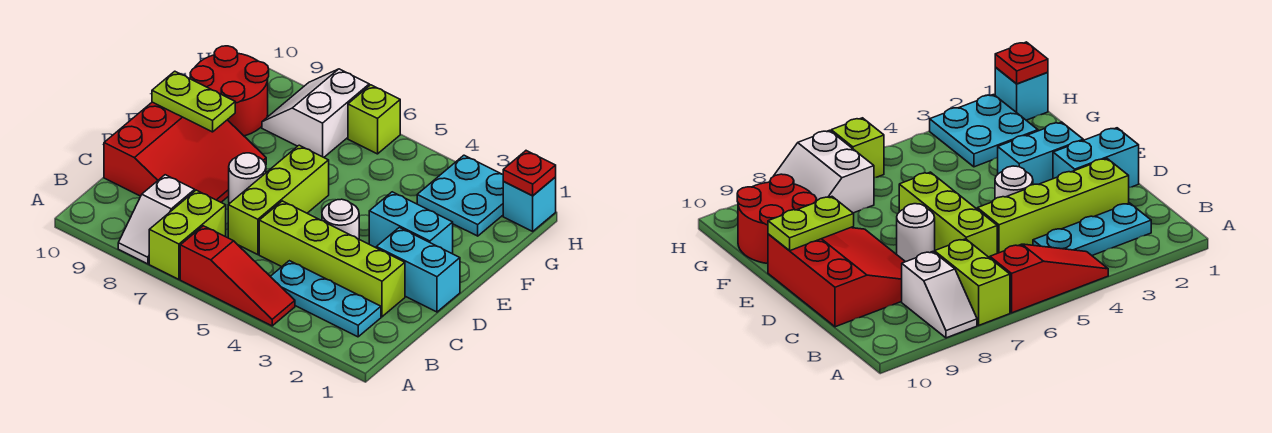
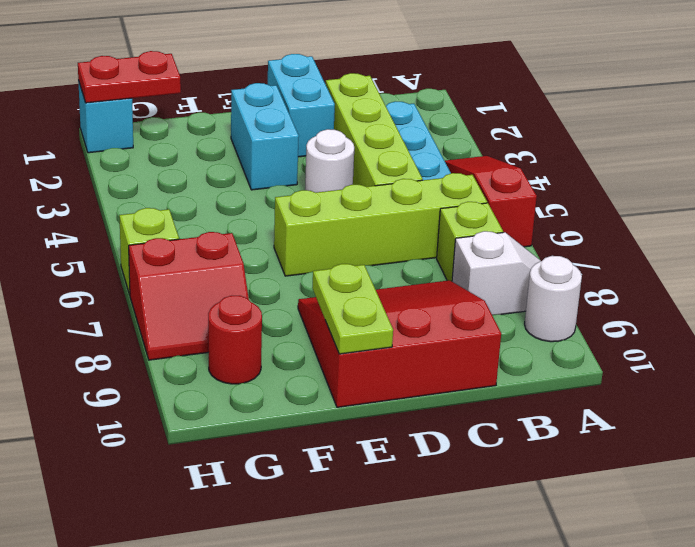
lime brick A7:B7 level 1 -> lime brick B7 level 1
lime brick C6:E6 level 1 -> lime brick B6:E6 level 1
white round brick D7 level 1 -> white round brick A9 level 1
red round brick F9:G10 level 1 -> red round brick G9 level 1
cyan plate G2:H3 level 1 -> none
white slope G7:H8 level 1 top 7 -> red slope G7:H8 level 1 top 7
red plate H1 level 2 -> red plate G1:H1 level 2

